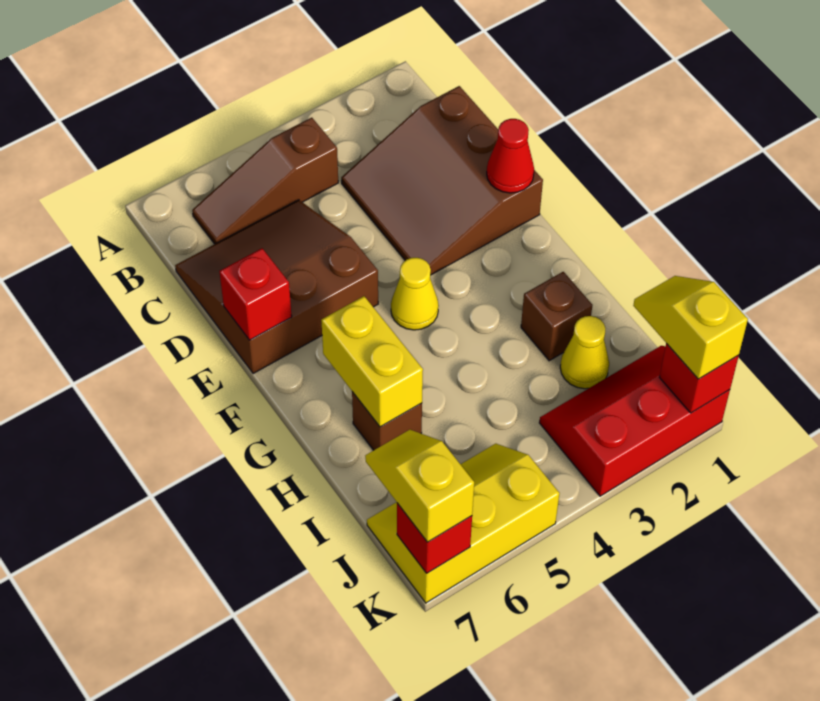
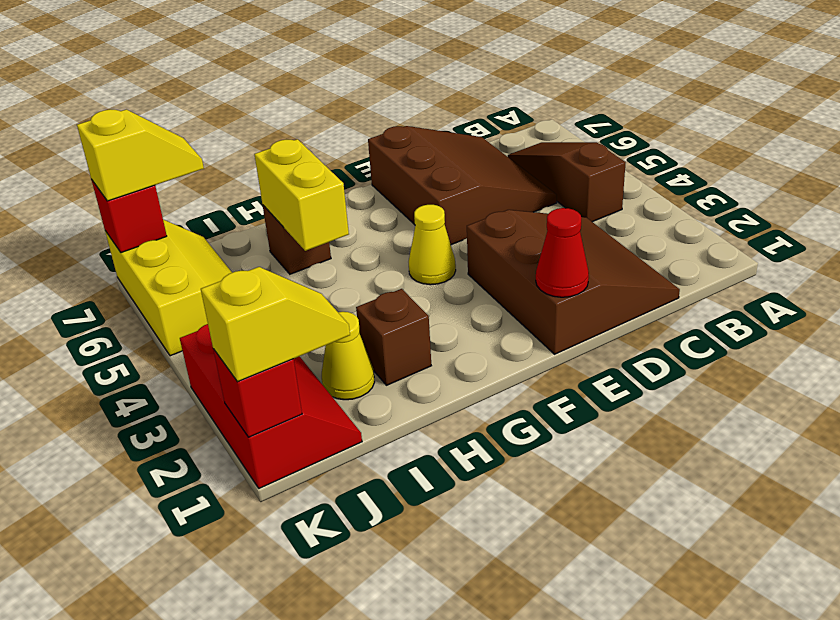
brown slope C1:E3 level 1 top 1 -> brown slope C1:E3 level 1 top E
red brick E7 level 2 -> none
yellow brick G6:H6 level 2 -> yellow brick H5:H6 level 2

